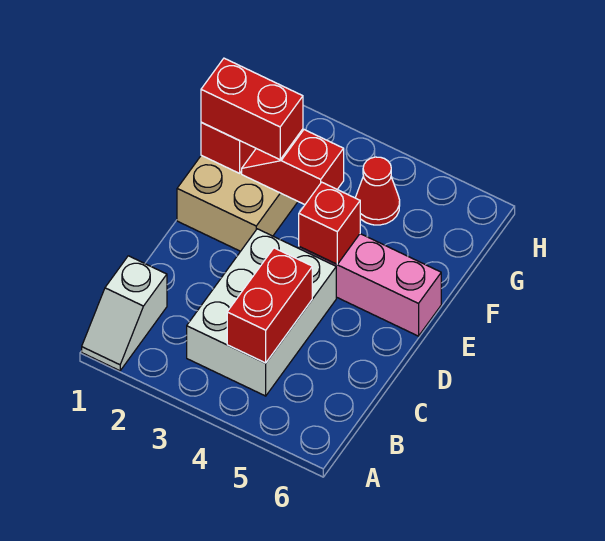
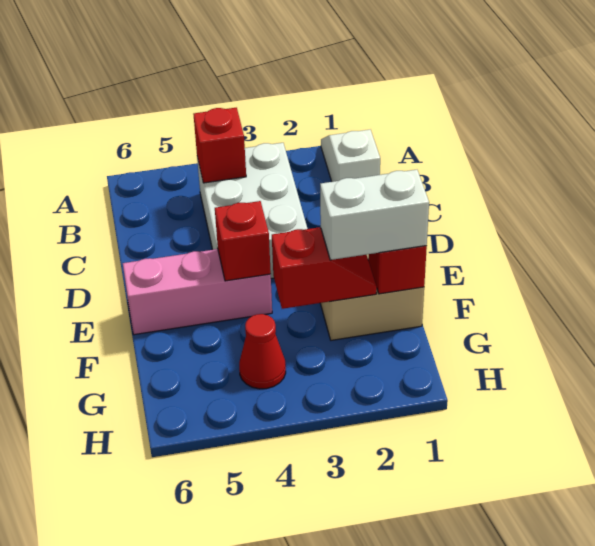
red brick B4:C4 level 2 -> red brick B4 level 2
red brick F1:F2 level 3 -> white brick F1:F2 level 3

